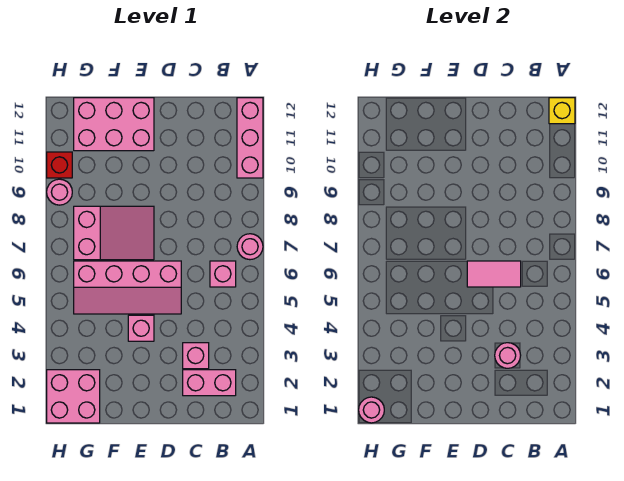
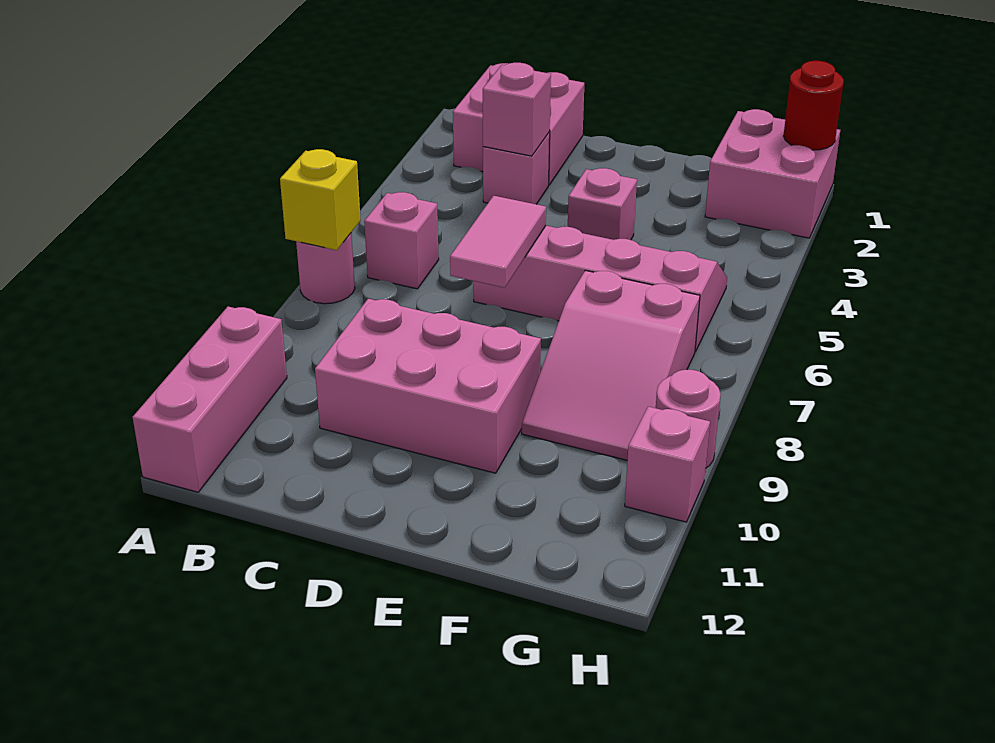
yellow brick A12 level 2 -> yellow brick A7 level 2
pink brick B2:C2 level 1 -> pink brick B1:C2 level 1
pink round brick C3 level 2 -> pink brick C3 level 2
pink tile C6:D6 level 2 -> pink tile D6:D7 level 2
pink slope E7:G8 level 1 top G -> pink slope F7:G9 level 1 top 7
pink brick E11:G12 level 1 -> pink brick C9:E10 level 1
pink round brick H1 level 2 -> red round brick H1 level 2
red brick H10 level 1 -> pink brick H10 level 1

